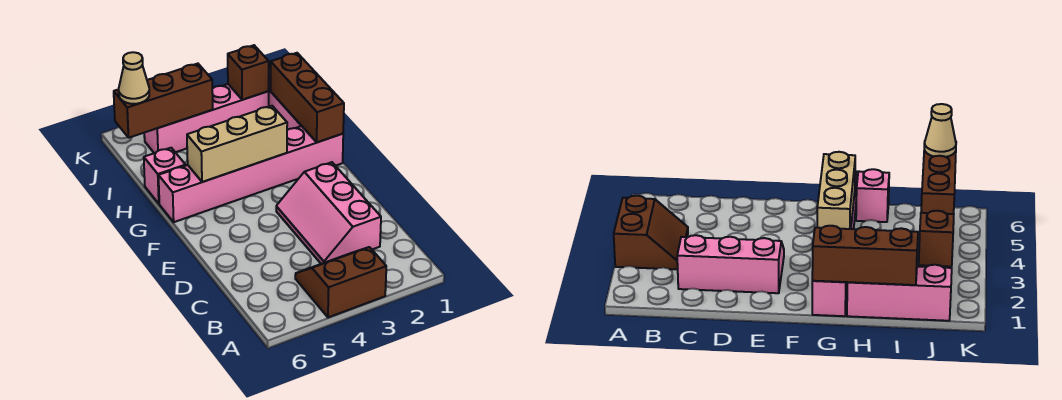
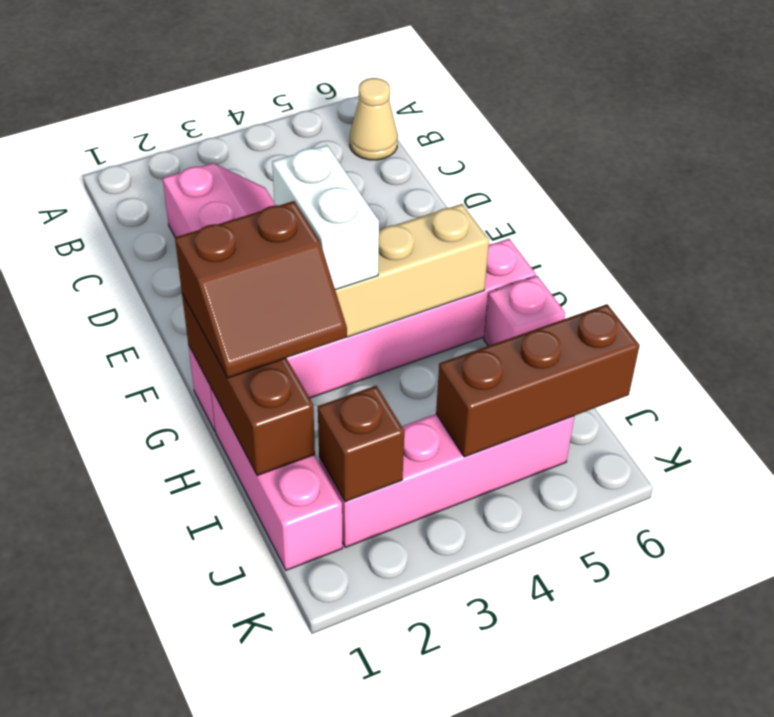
brown slope A3:B4 level 1 top A -> brown slope G1:H2 level 3 top G
none -> white brick F3:G3 level 3
tan cone J6 level 3 -> tan cone B6 level 1

